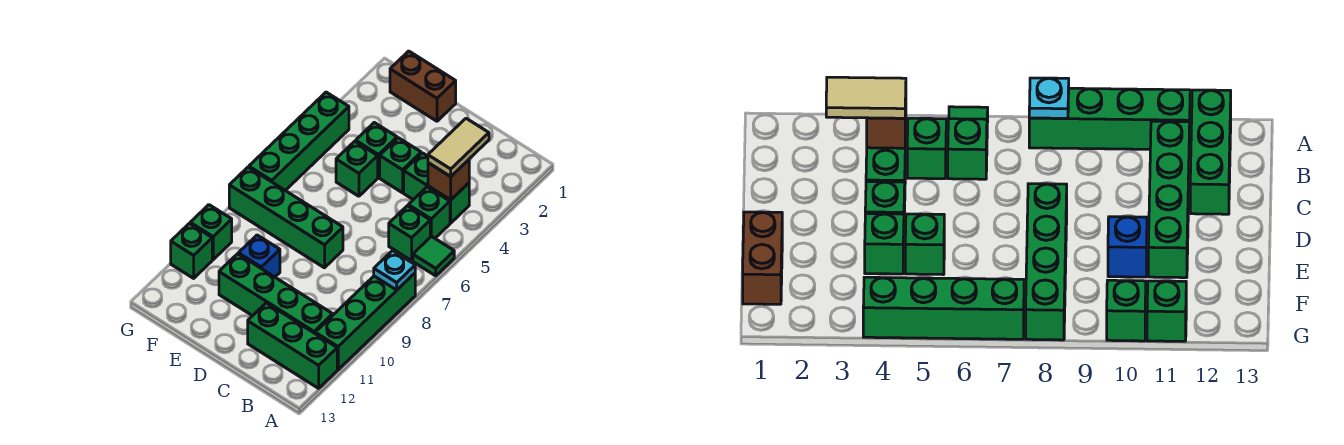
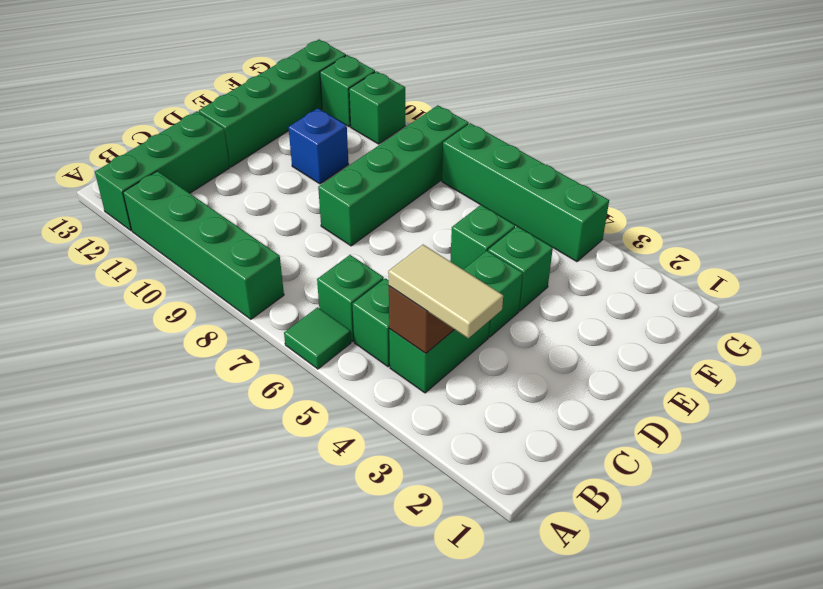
cyan plate A8 level 2 -> none
green brick B11:E11 level 1 -> green brick D12:G12 level 1
brown brick E1:F1 level 1 -> none

